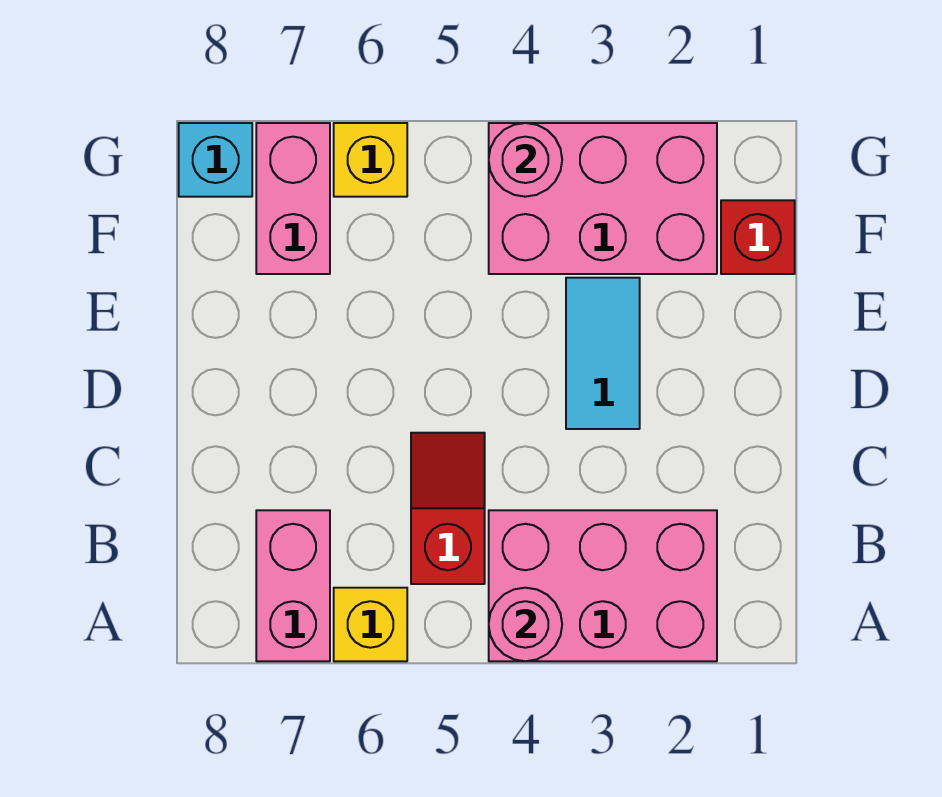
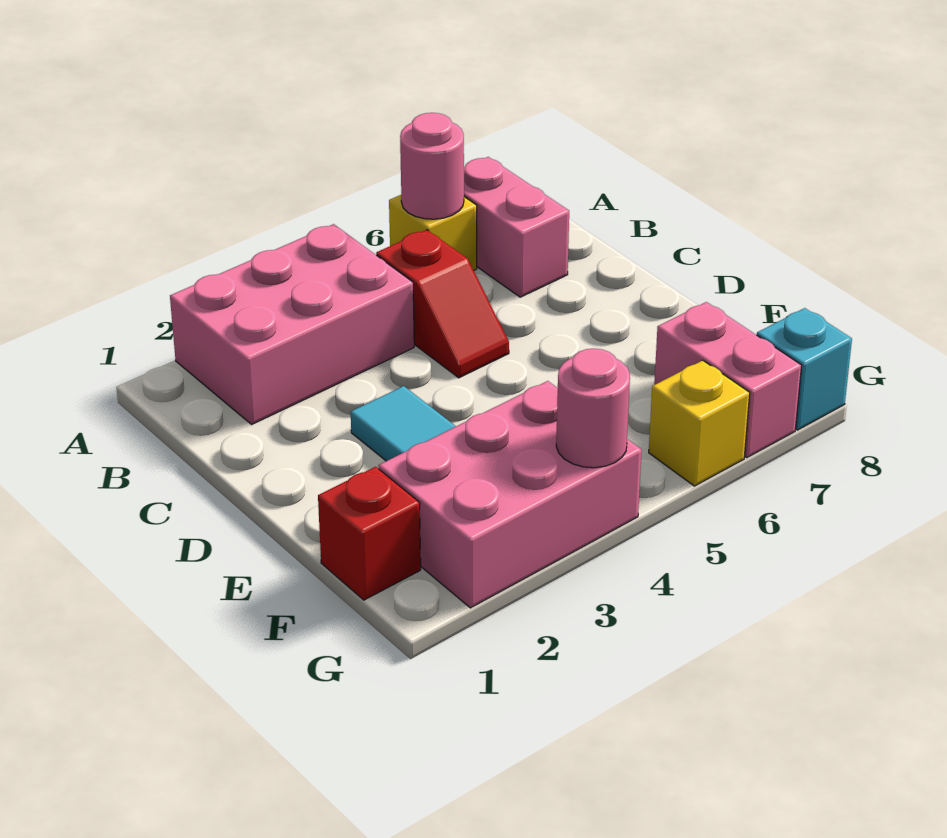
pink round brick A4 level 2 -> pink round brick A6 level 2

